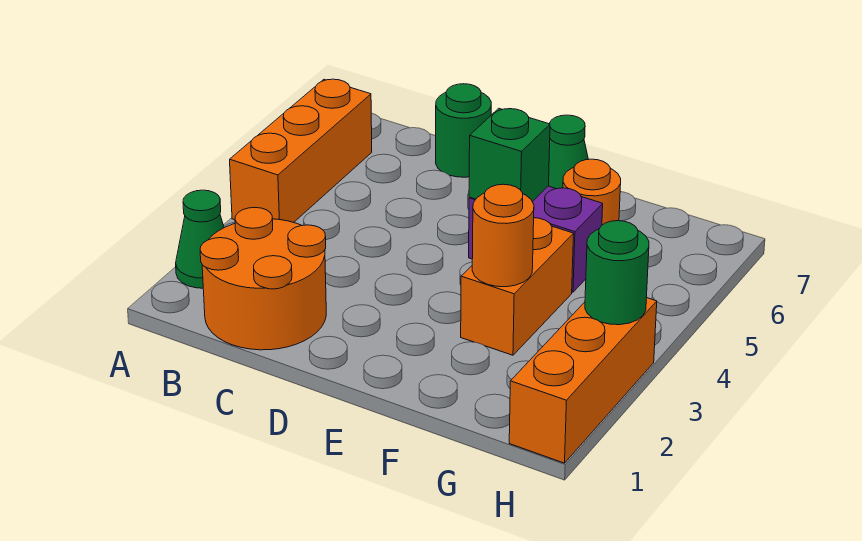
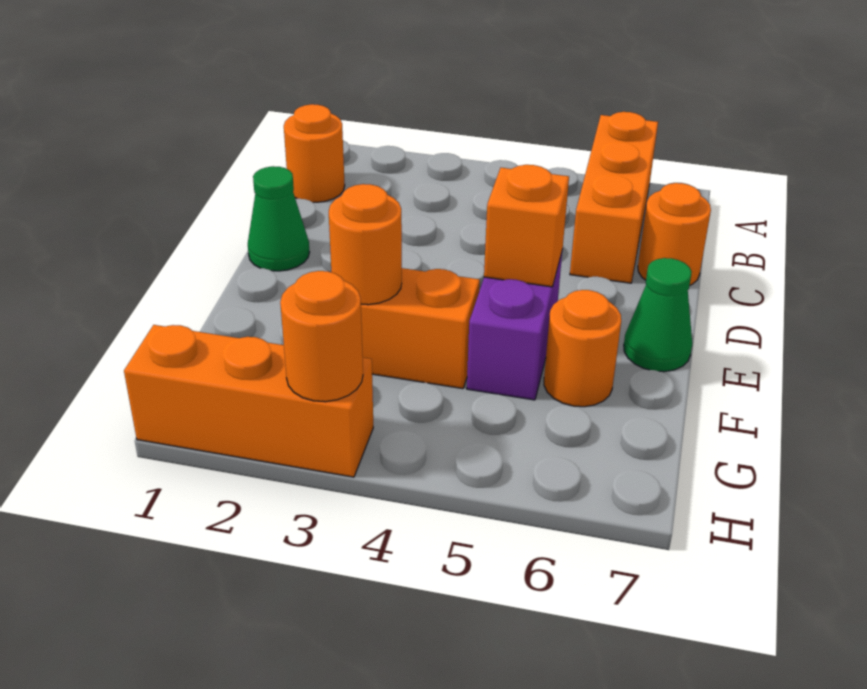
green cone A2 level 1 -> green cone D1 level 1
orange brick A4:A6 level 1 -> orange brick A6:C6 level 1
orange round brick B1:C2 level 1 -> orange round brick B1 level 1
green round brick C7 level 1 -> orange round brick C7 level 1
green brick E5 level 2 -> orange brick E5 level 2
green round brick H3 level 2 -> orange round brick H3 level 2

